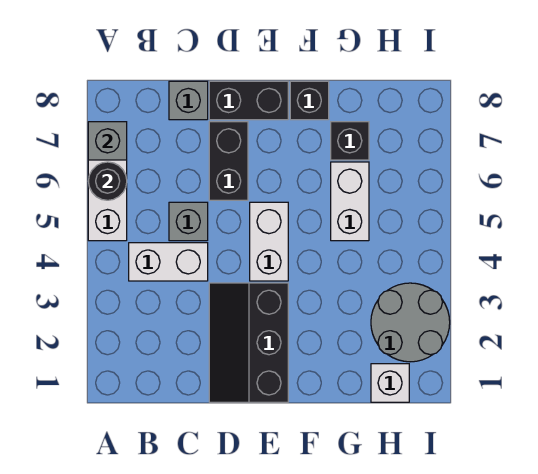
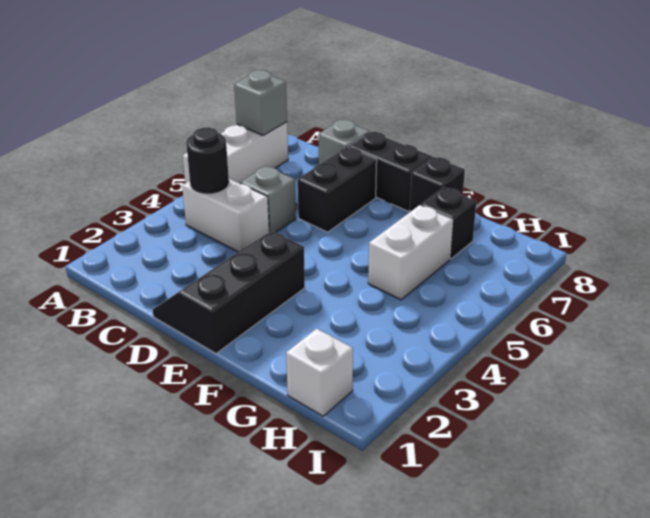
black round brick A6 level 2 -> black round brick B4 level 2
white brick E4:E5 level 1 -> none
grey round brick H2:I3 level 1 -> none

